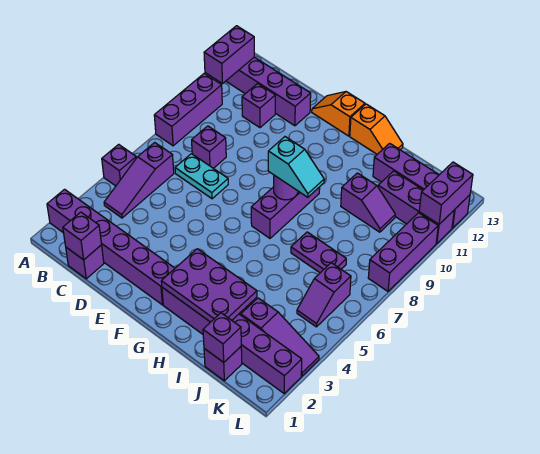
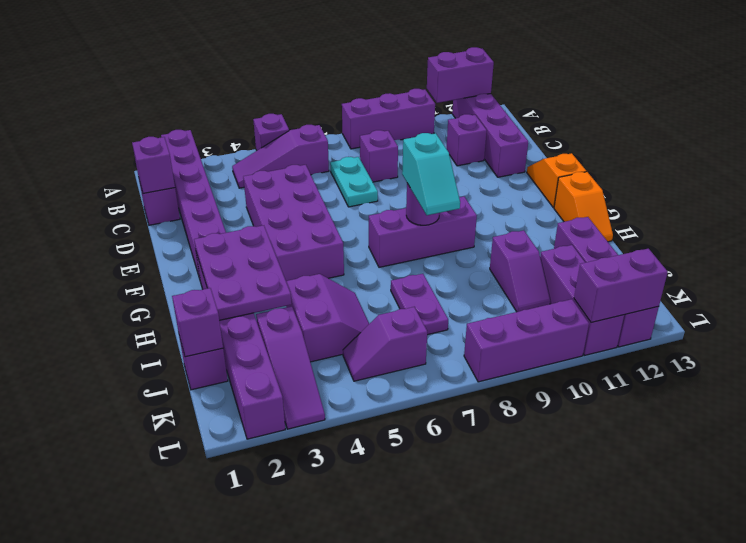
none -> purple brick D4:G5 level 1
none -> purple slope I4:J5 level 1 top 4

